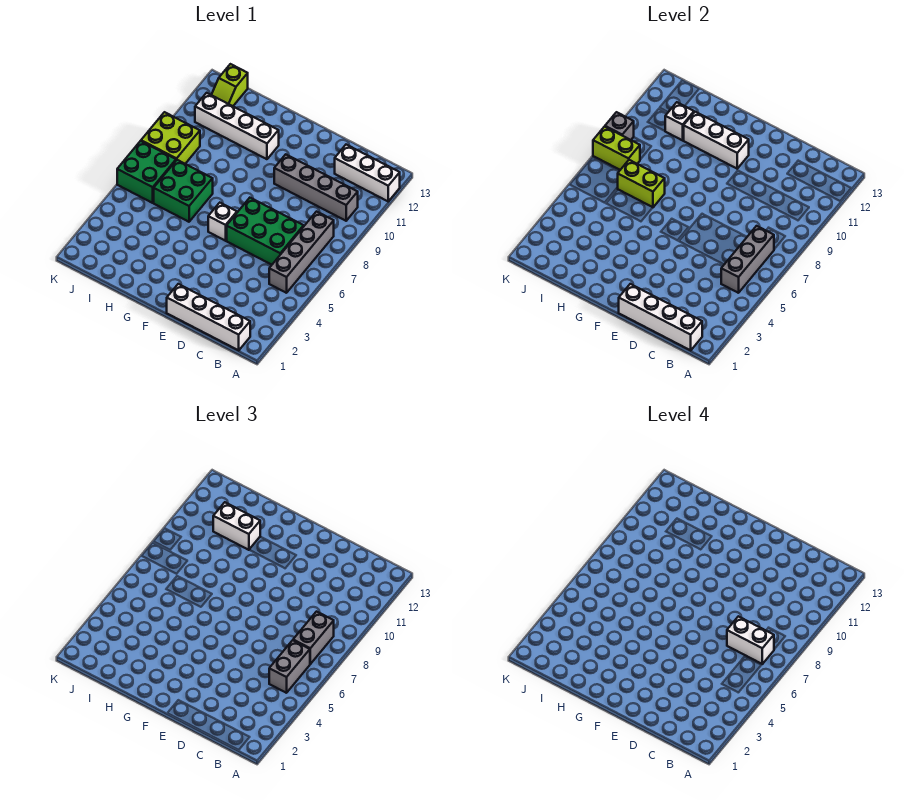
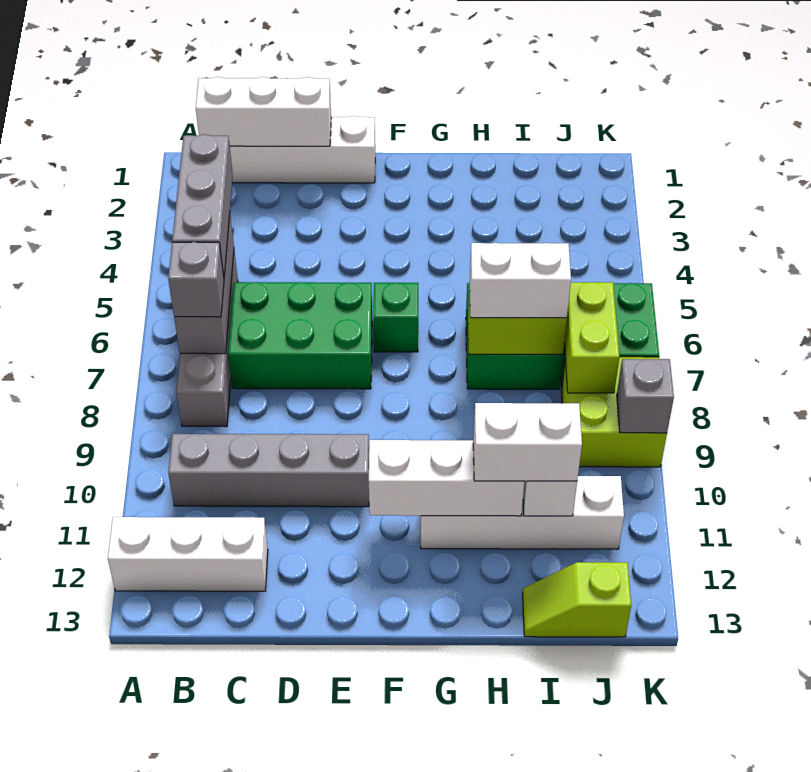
white brick B1:E1 level 2 -> white brick B1:D1 level 2
grey brick B5:B6 level 3 -> grey brick B4:B6 level 3
grey brick B7:B8 level 3 -> grey brick B7 level 3
white brick B7:C7 level 4 -> white brick H7:I7 level 3
white brick F6 level 1 -> green brick F6 level 1
lime brick J8:K8 level 2 -> lime brick J7:J8 level 2
lime slope J12:J13 level 1 top 13 -> lime slope I13:J13 level 1 top J

